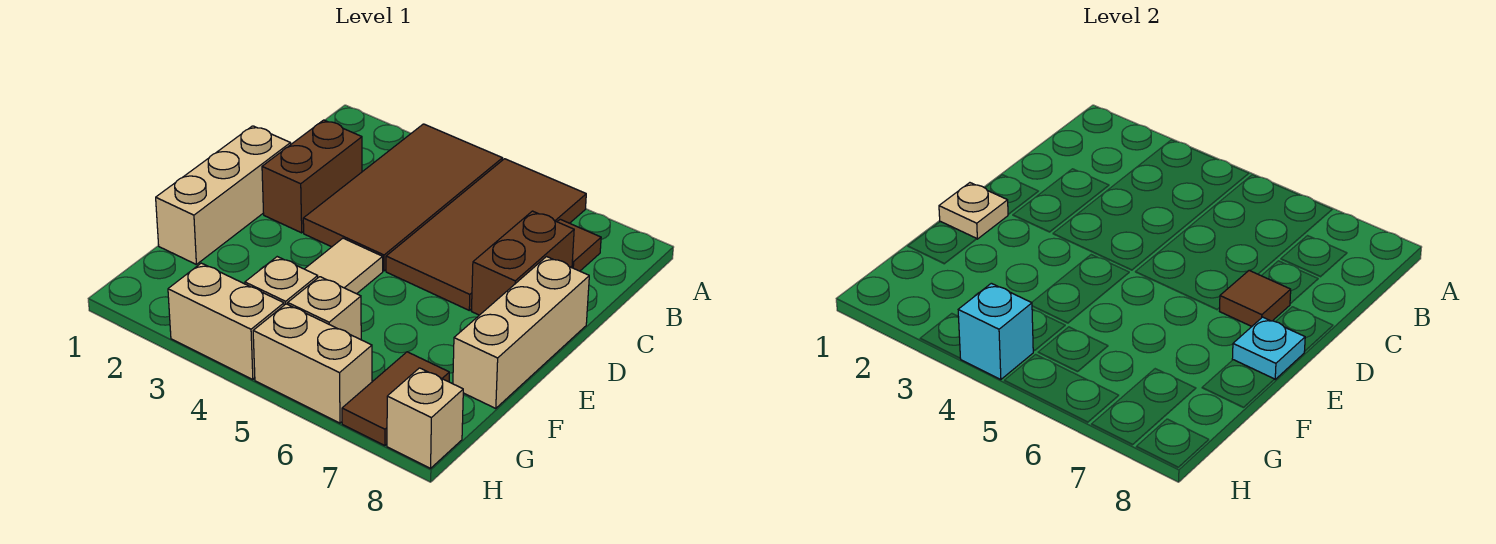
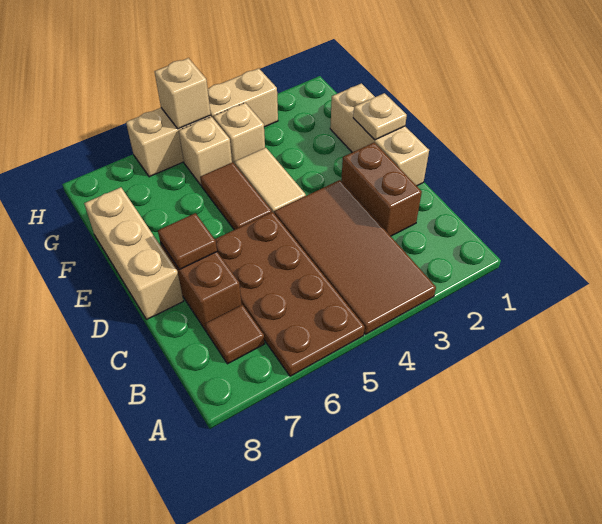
brown tile A5:D6 level 1 -> brown plate A5:D6 level 1
cyan plate E8 level 2 -> none
brown tile G7:H7 level 1 -> brown tile E5:F5 level 1
cyan brick H4 level 2 -> none
tan brick H8 level 1 -> tan brick H5 level 2

